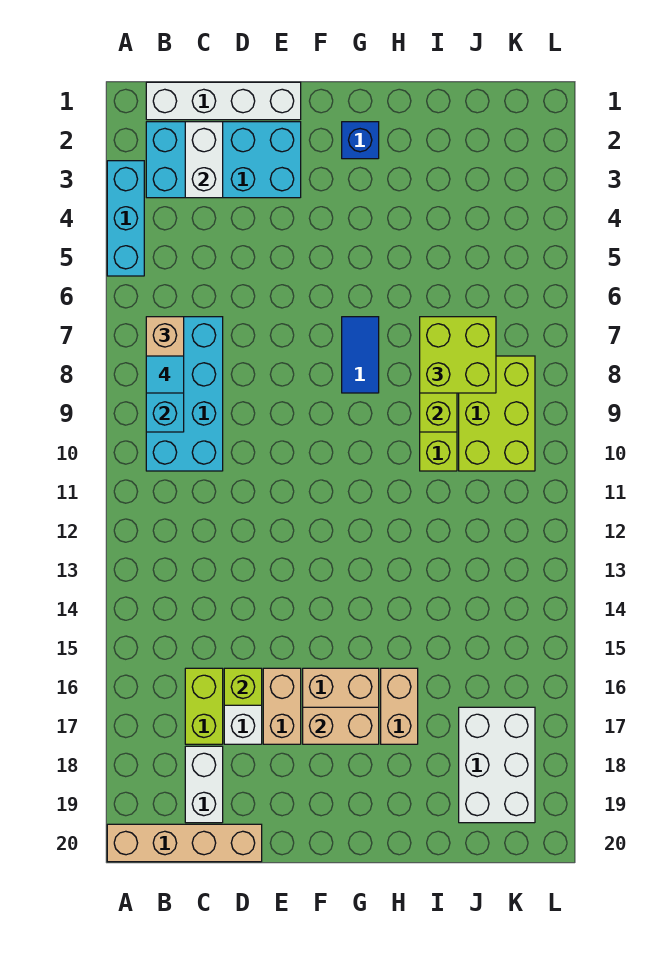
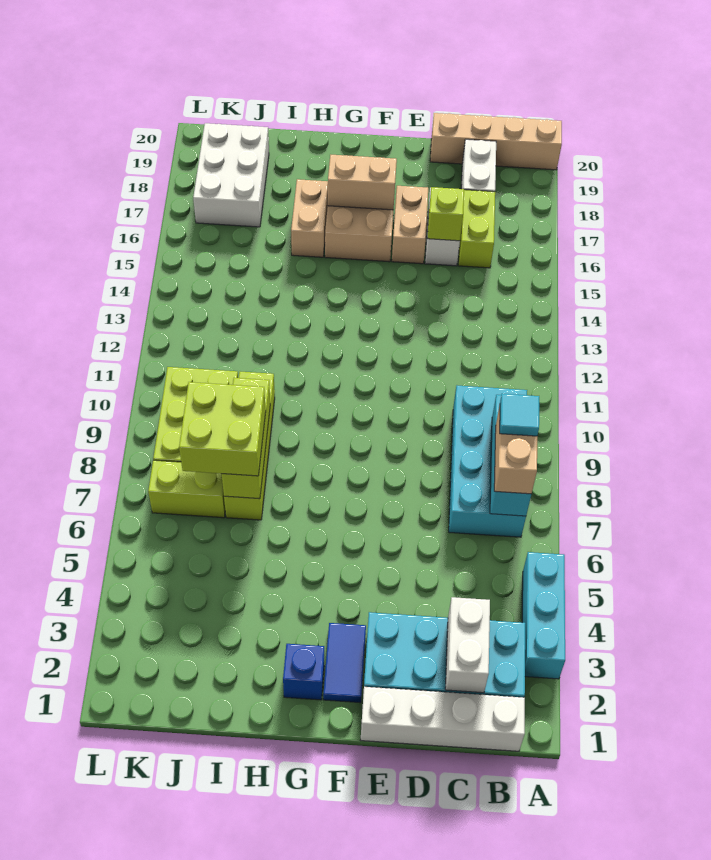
blue tile G7:G8 level 1 -> blue tile F2:F3 level 1
none -> lime brick J7:K7 level 1

